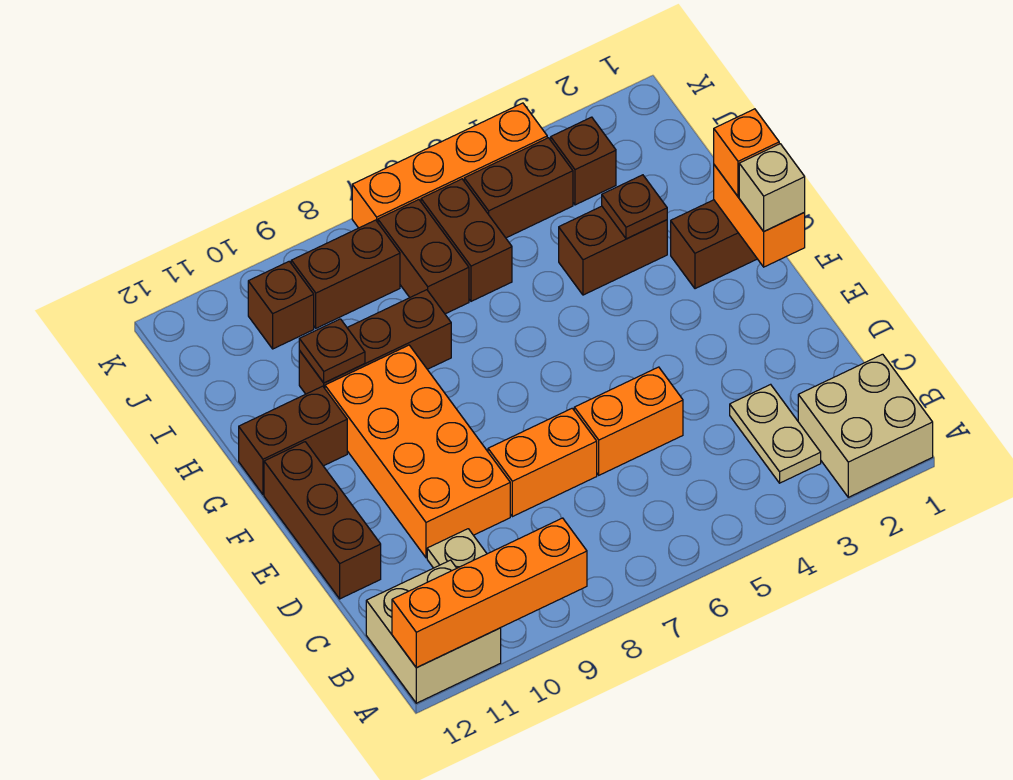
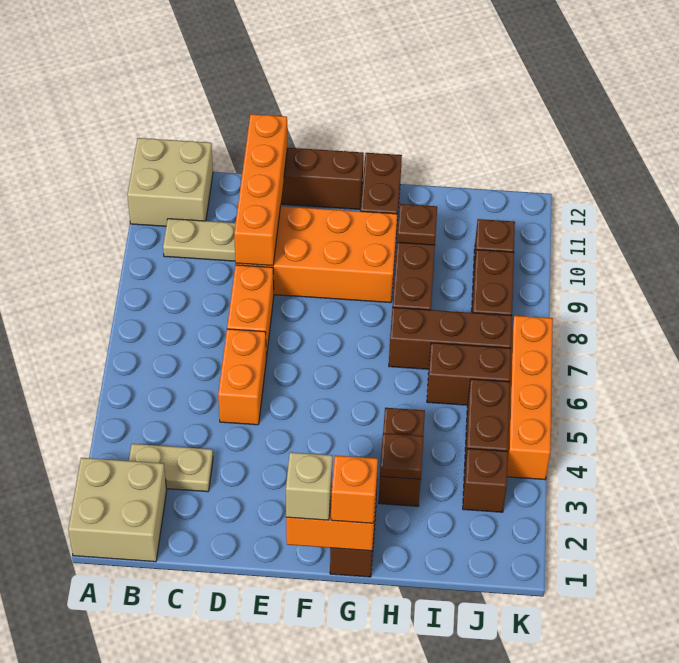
orange brick A9:A12 level 2 -> orange brick D9:D12 level 2
brown brick I7:J7 level 1 -> brown brick H7:J7 level 1

